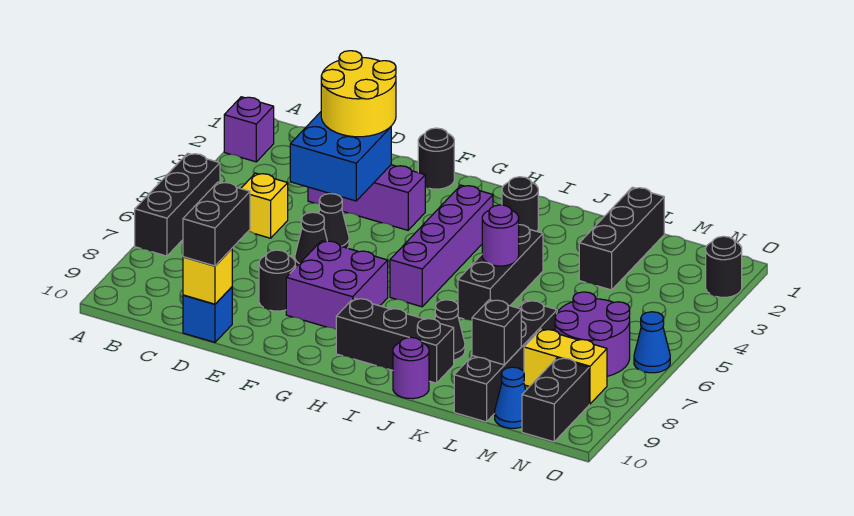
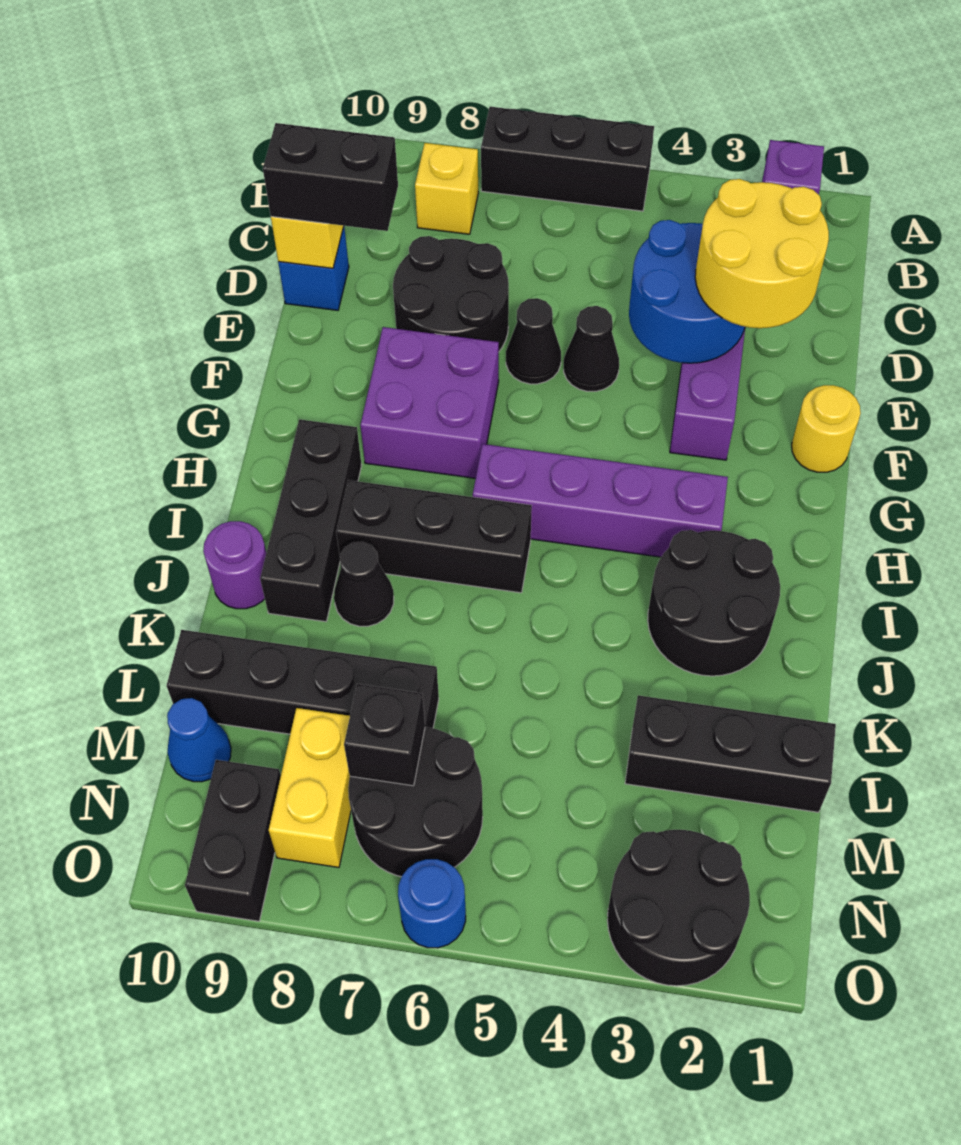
yellow brick C5 level 1 -> yellow brick B8 level 1
blue brick D3:E4 level 2 -> blue round brick D3:E4 level 2
black round brick E8 level 1 -> black round brick D7:E8 level 1
black round brick F1 level 1 -> yellow round brick F1 level 1
black round brick I2 level 1 -> black round brick I2:J3 level 1
black brick J4:J6 level 1 -> black brick I6:I8 level 1
purple round brick J5 level 2 -> none
black brick L9 level 2 -> black brick M7 level 2
purple round brick M6:N7 level 1 -> black round brick M6:N7 level 1
black brick N9:N10 level 1 -> black brick N9:O9 level 1
black round brick O2 level 1 -> black round brick N2:O3 level 1
blue cone O6 level 1 -> blue round brick O6 level 1

